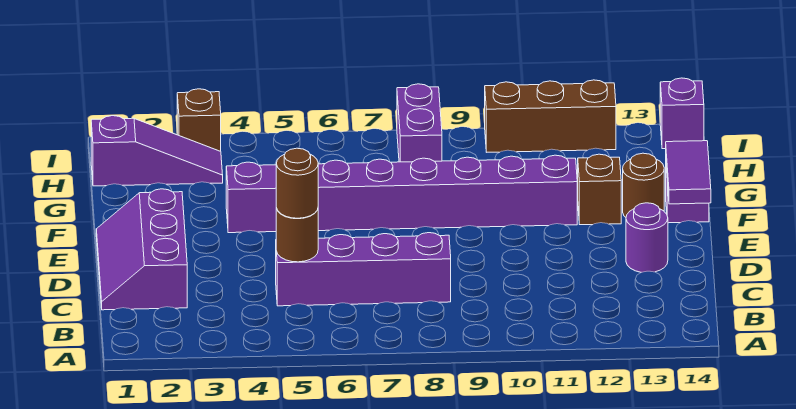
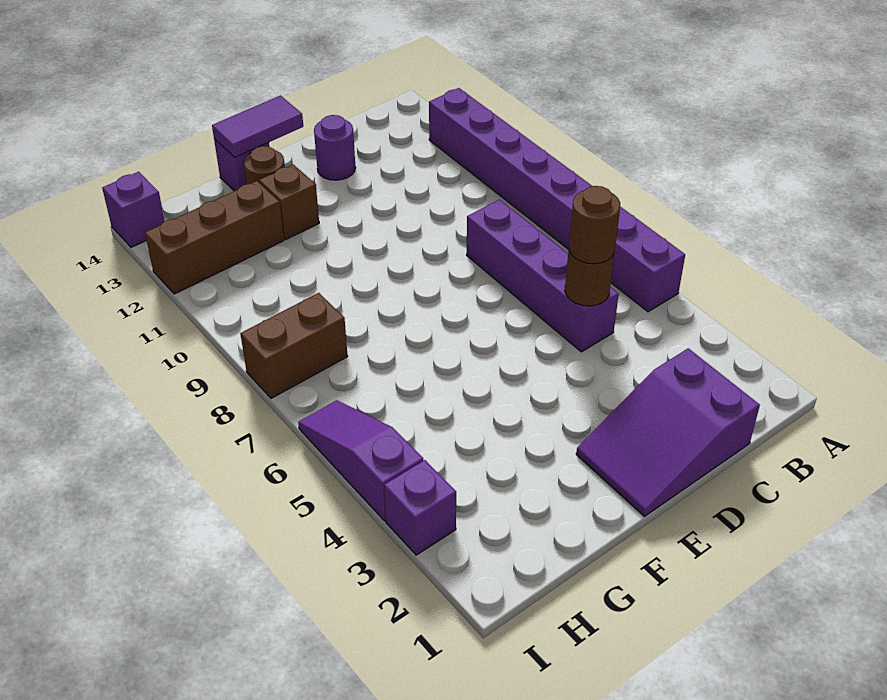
purple slope C1:E2 level 1 top 2 -> purple slope C1:E2 level 1 top C
purple brick F4:F11 level 1 -> purple brick A5:A12 level 1
purple slope H1:H3 level 1 top 1 -> purple slope I4:I6 level 1 top 4
purple brick H8:I8 level 1 -> brown brick H8:I8 level 1
brown brick I3 level 1 -> purple brick I3 level 1
brown brick I10:I12 level 1 -> brown brick G12:I12 level 1

